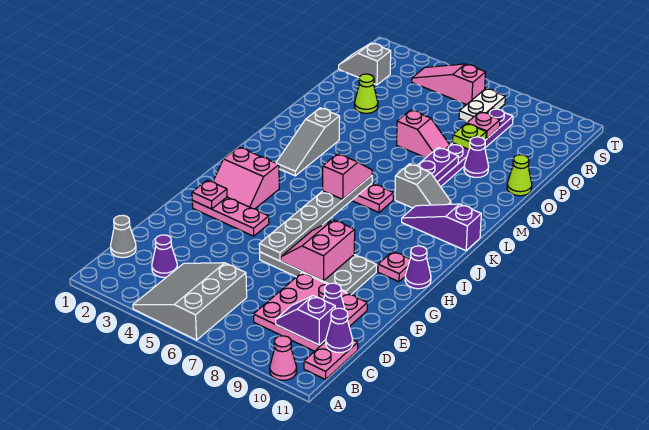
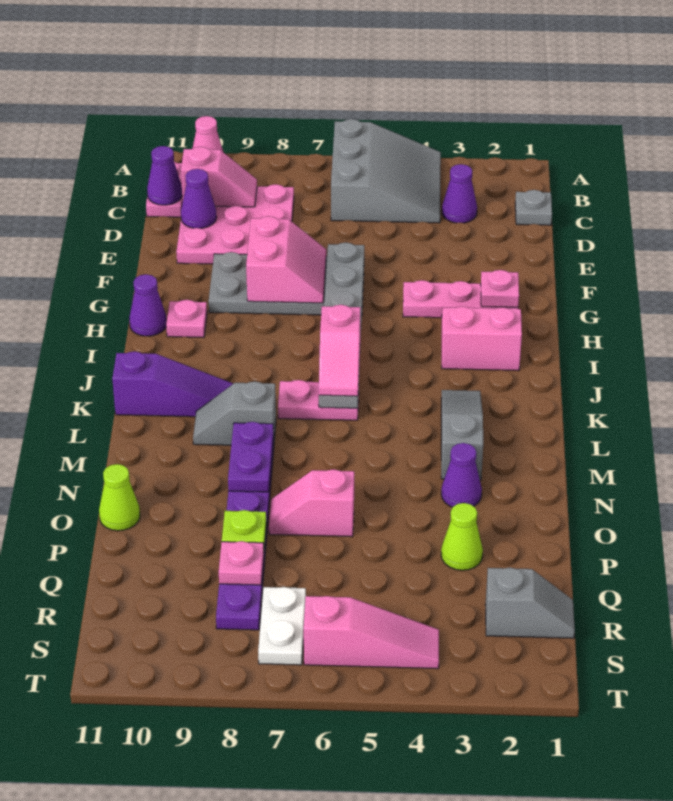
grey cone C1 level 1 -> grey plate C1 level 1
purple slope C9:C10 level 2 top 10 -> pink slope C9:C10 level 2 top 10
purple cone O9 level 1 -> purple cone N3 level 1

